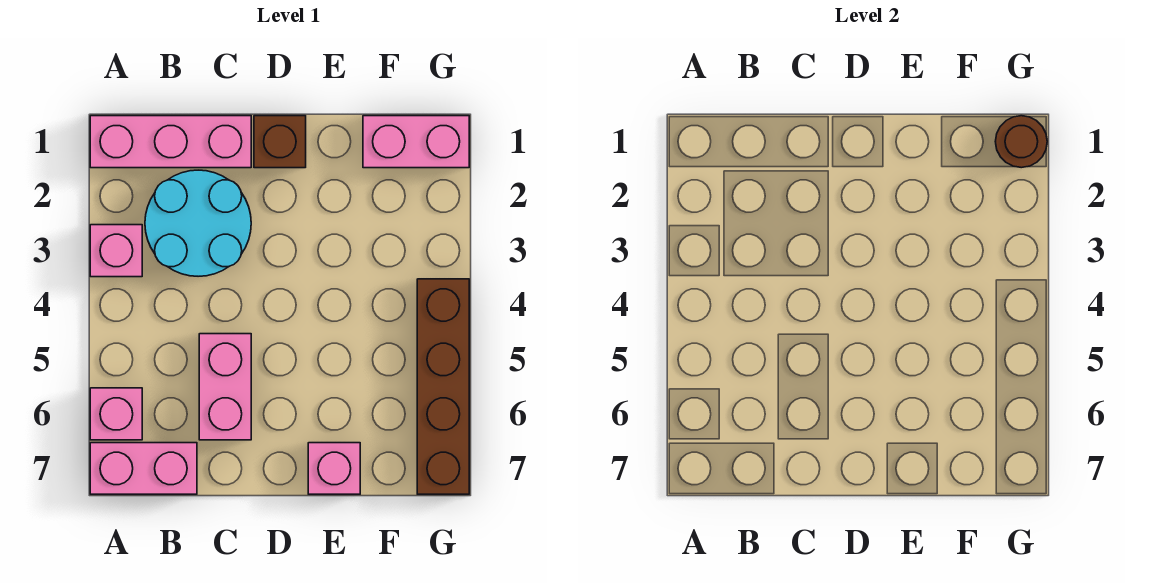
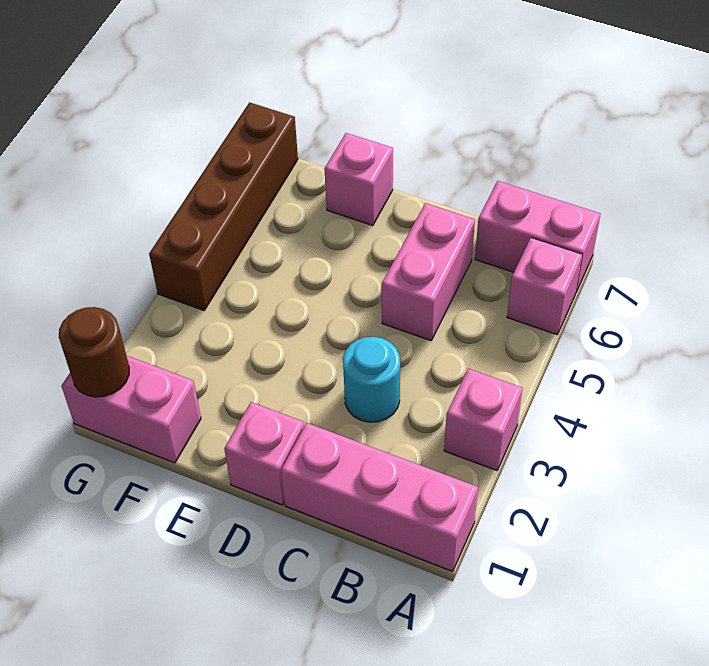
cyan round brick B2:C3 level 1 -> cyan round brick C3 level 1
brown brick D1 level 1 -> pink brick D1 level 1

